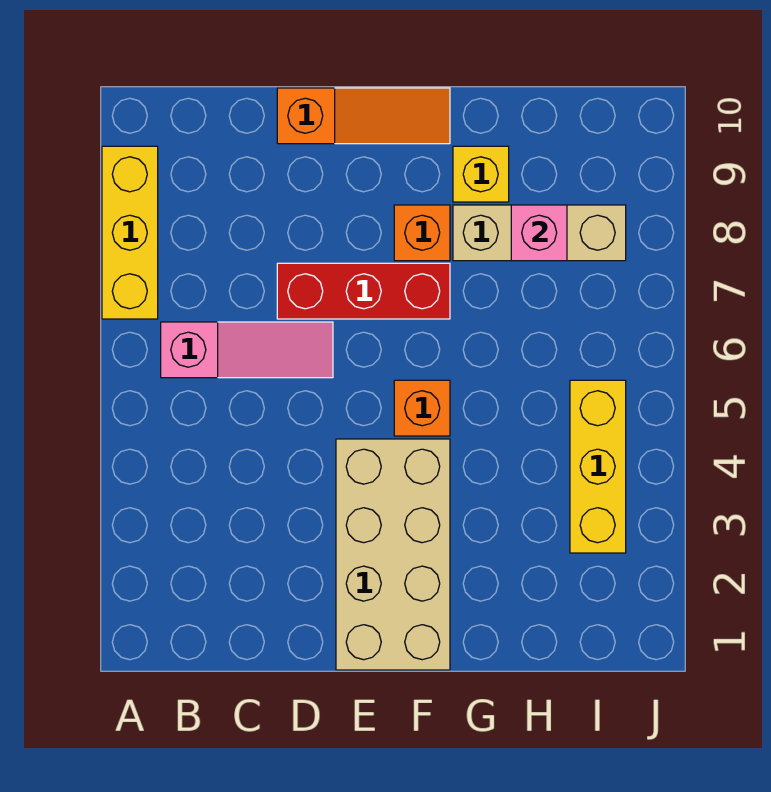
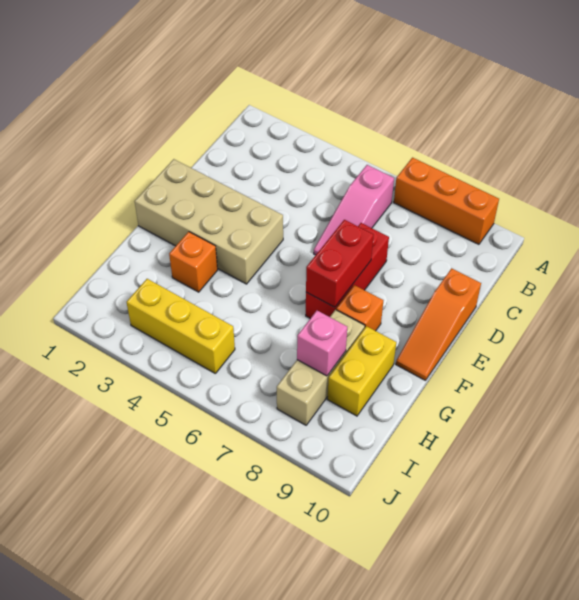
yellow brick A7:A9 level 1 -> orange brick A7:A9 level 1
none -> red brick E7:F7 level 2
orange brick F5 level 1 -> orange brick G3 level 1
yellow brick G9 level 1 -> yellow brick G9:H9 level 1

